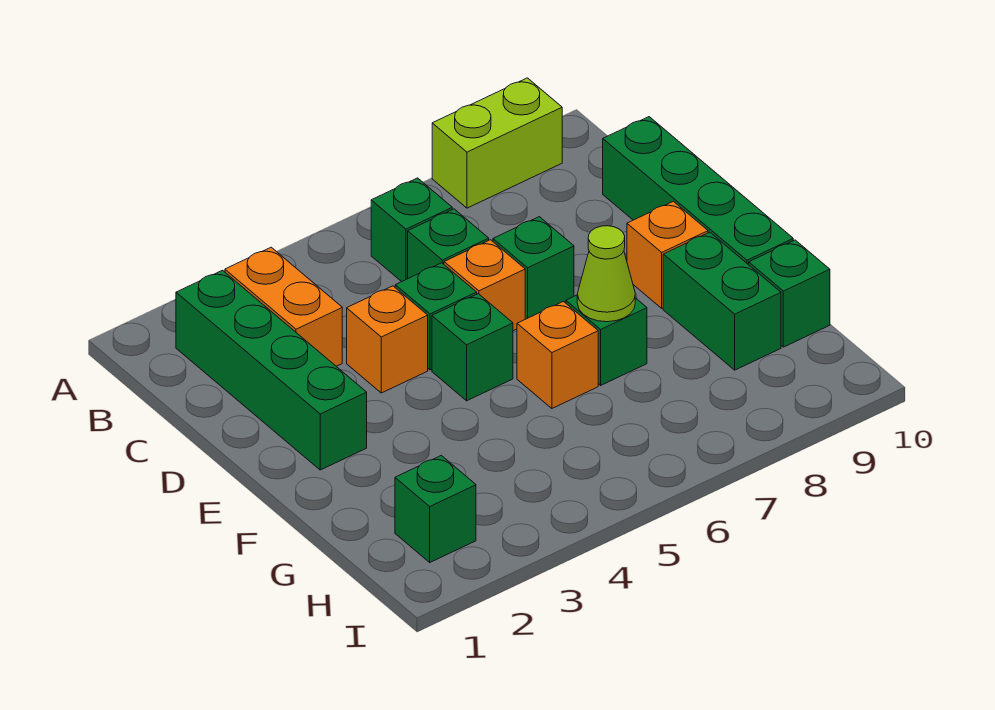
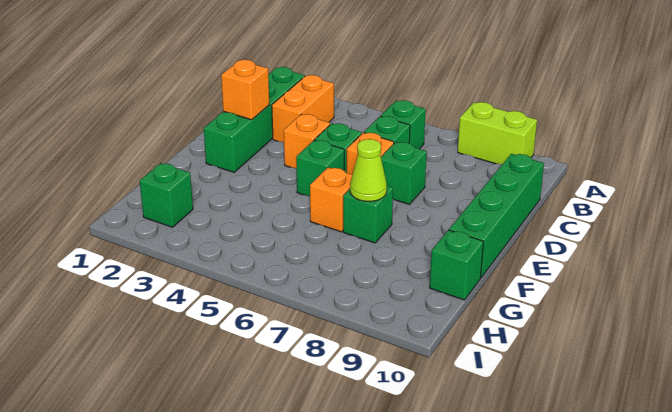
orange brick E9 level 1 -> orange brick D2 level 2
green brick F9:G9 level 1 -> none

